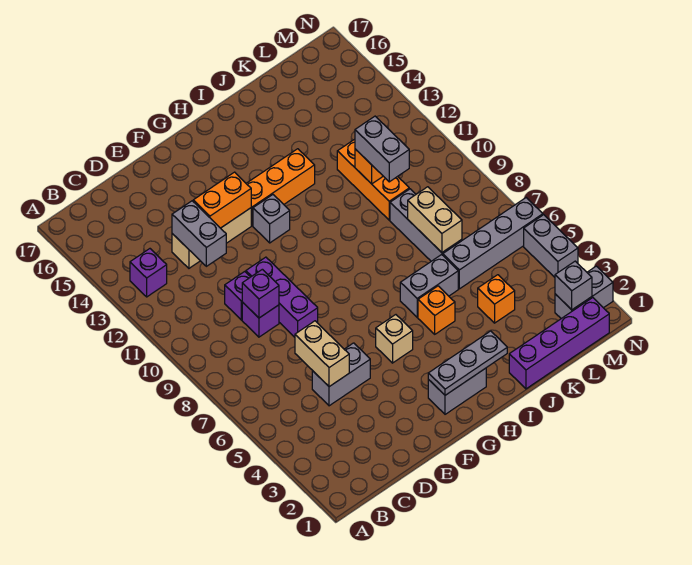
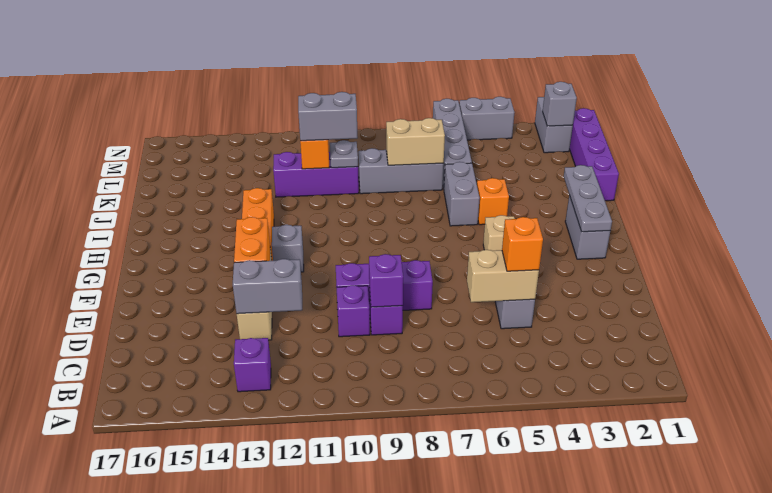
orange brick K4 level 1 -> orange brick D5 level 3
orange brick K10:K12 level 1 -> purple brick K10:K12 level 1
none -> grey plate K10 level 2

